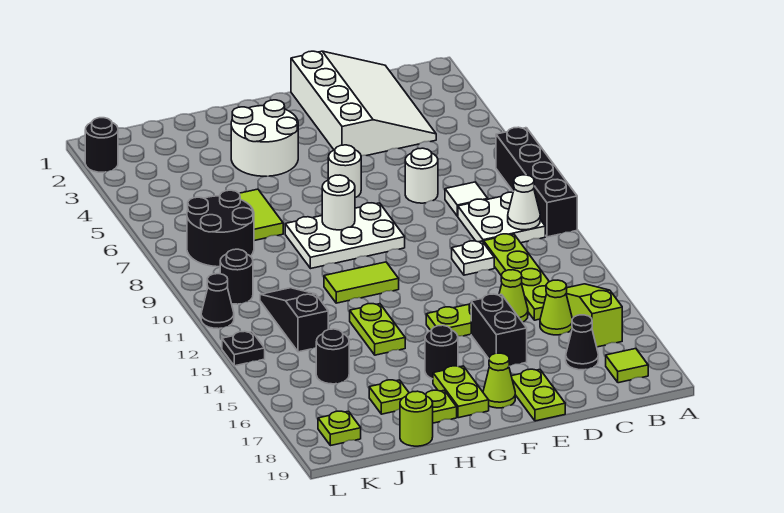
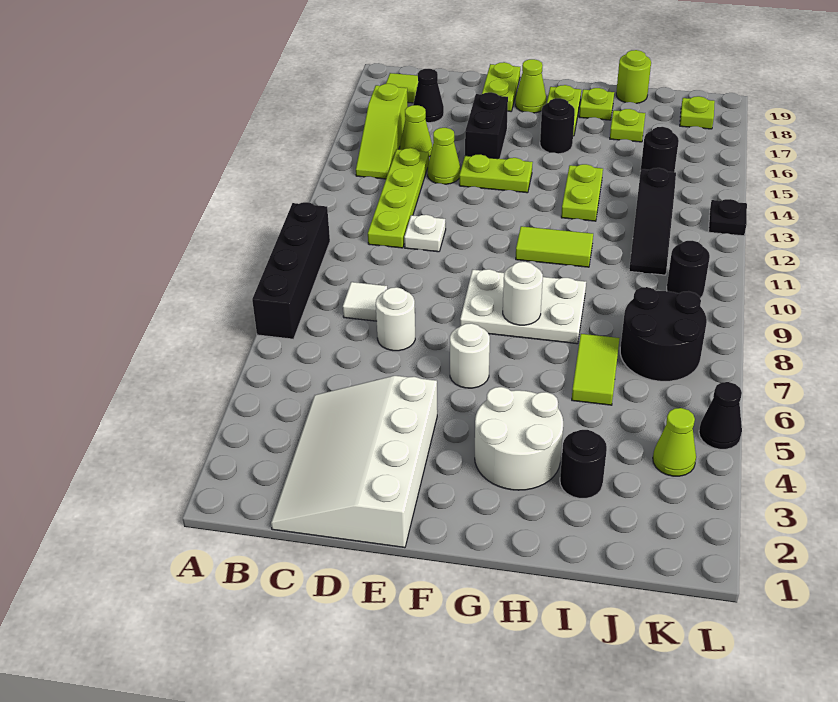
white plate B9:C10 level 1 -> none
white cone B10 level 2 -> none
none -> lime cone K4 level 1
black round brick L2 level 1 -> black round brick I3 level 1
black cone L11 level 1 -> black cone L5 level 1

